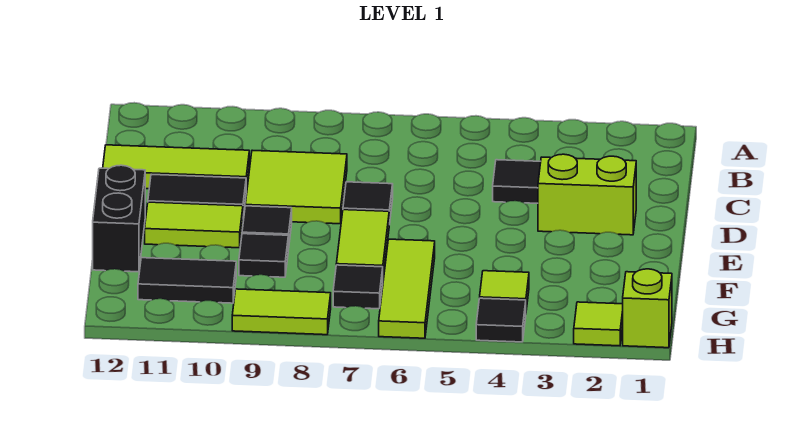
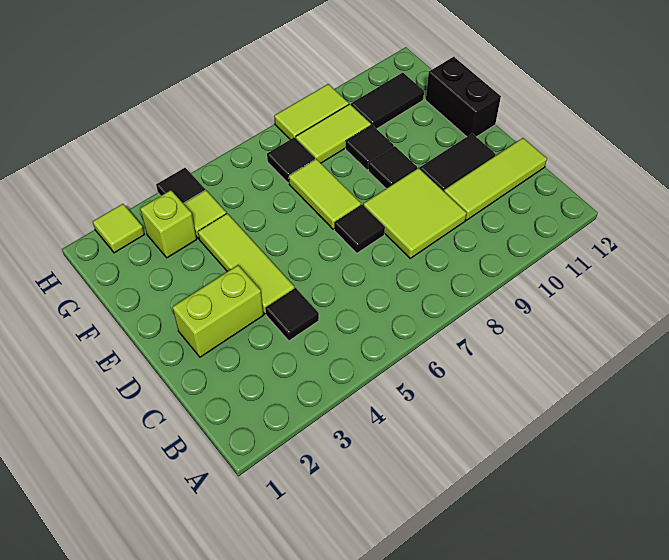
lime tile E10:E11 level 1 -> lime tile G8:G9 level 1
lime tile F6:H6 level 1 -> lime tile D4:F4 level 1
lime brick H1 level 1 -> lime brick G3 level 1

